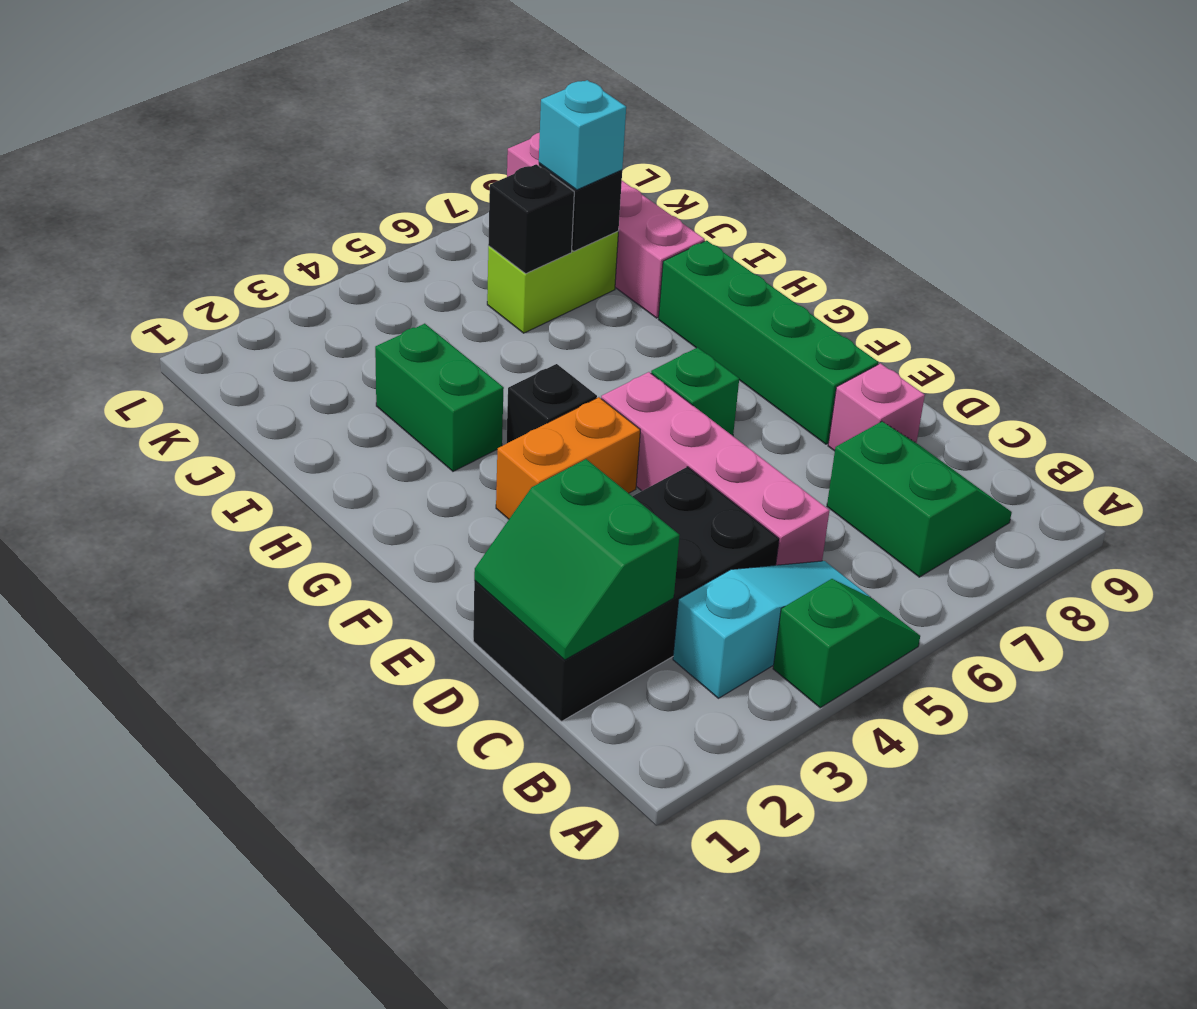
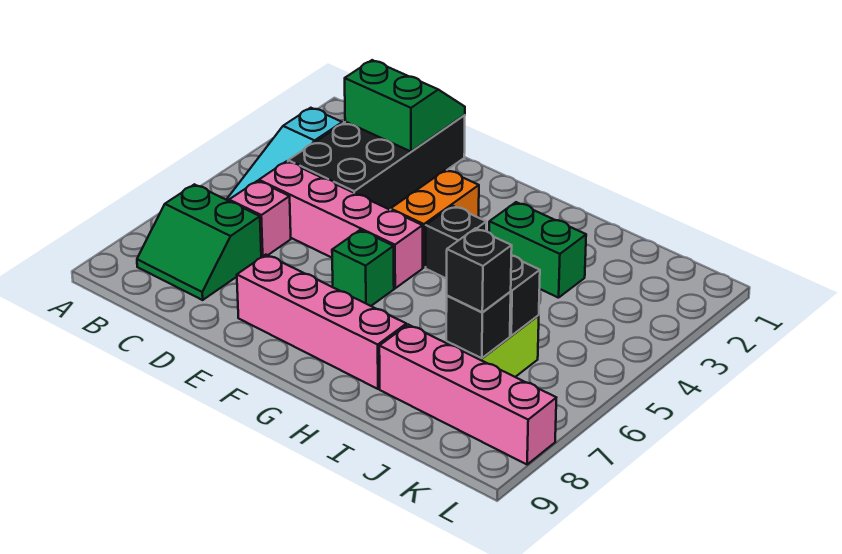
green slope A4:A5 level 1 top 4 -> none
pink brick D8 level 1 -> pink brick C6 level 1
green brick E8:H8 level 1 -> pink brick E8:H8 level 1
cyan brick J7 level 3 -> black brick J7 level 3

